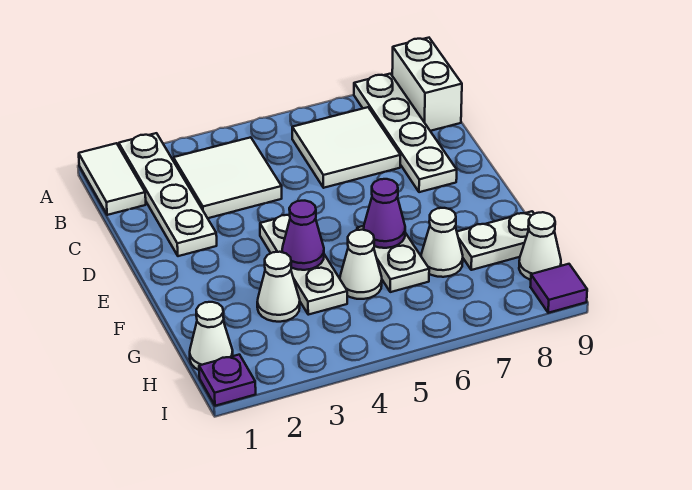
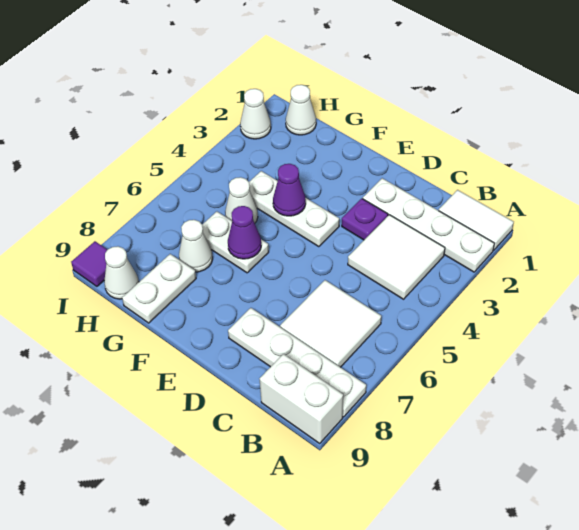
white cone G3 level 1 -> white cone I2 level 1
purple plate I1 level 1 -> purple plate D3 level 1

